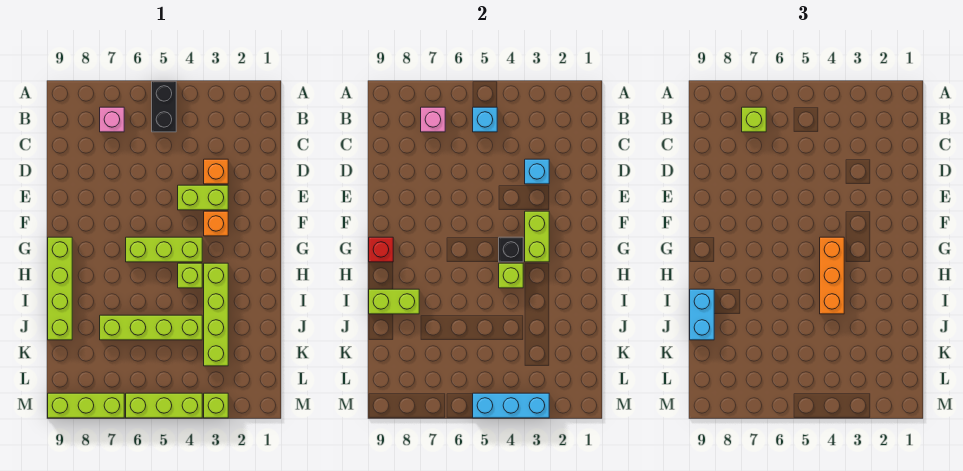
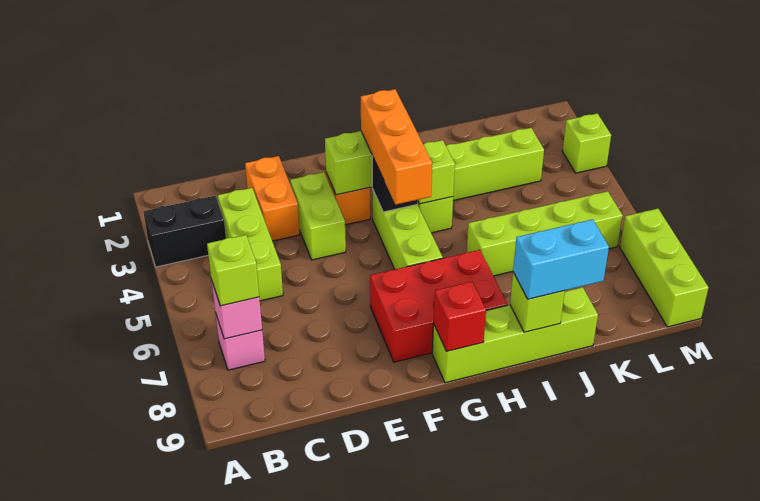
black brick A5:B5 level 1 -> black brick A3:B3 level 1
cyan brick B5 level 2 -> none
orange brick D3 level 1 -> orange brick D2:D3 level 1
cyan brick D3 level 2 -> none
none -> red brick F7:H8 level 1
orange brick G4:I4 level 3 -> orange brick G3:G5 level 3
lime brick I8:I9 level 2 -> lime brick I9 level 2
lime brick J4:J7 level 1 -> lime brick I6:L6 level 1
cyan brick M3:M5 level 2 -> none
lime brick M4:M6 level 1 -> lime brick C3:C5 level 1

